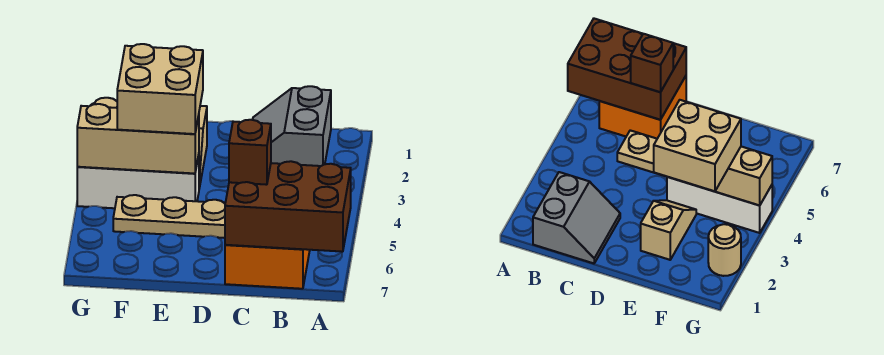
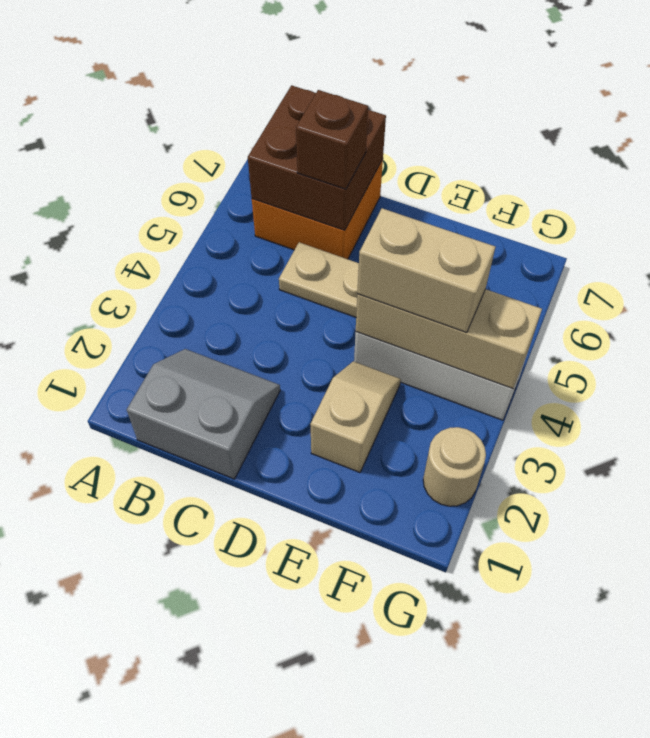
brown brick A6:C7 level 2 -> brown brick B6:C7 level 2
grey slope B1:C2 level 1 top B -> grey slope B1:C2 level 1 top 1
tan brick E3:F4 level 3 -> tan brick E4:F4 level 3

